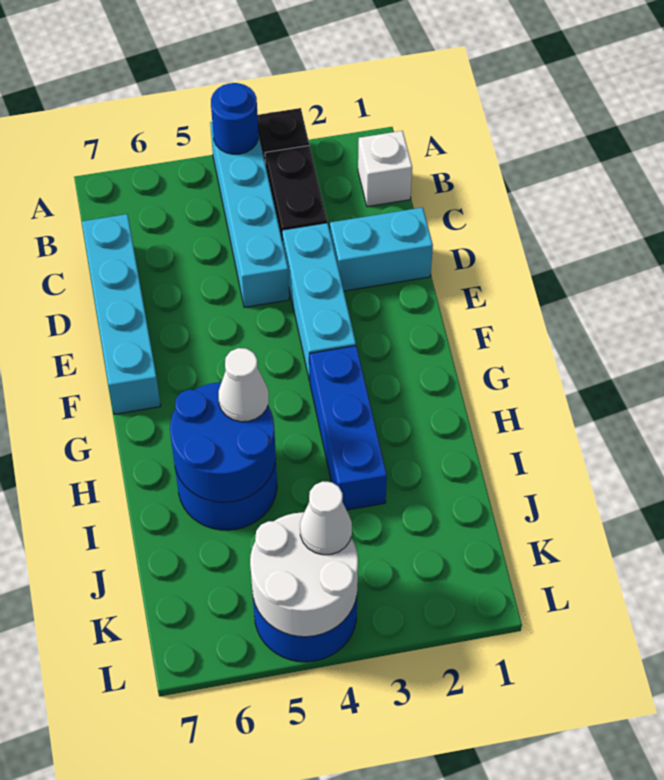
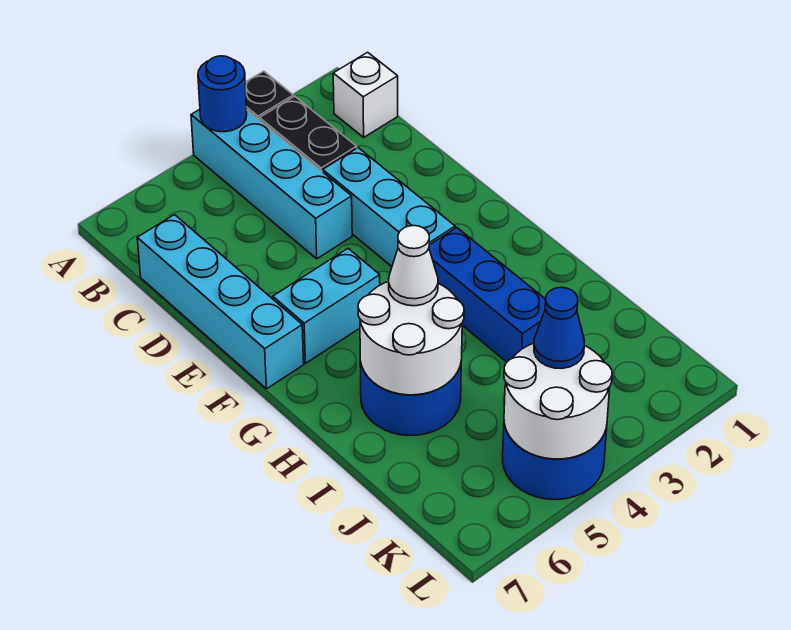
cyan brick D1:D2 level 1 -> cyan brick F5:F6 level 1
blue round brick H5:I6 level 2 -> white round brick H5:I6 level 2
white cone K4 level 3 -> blue cone K4 level 3

